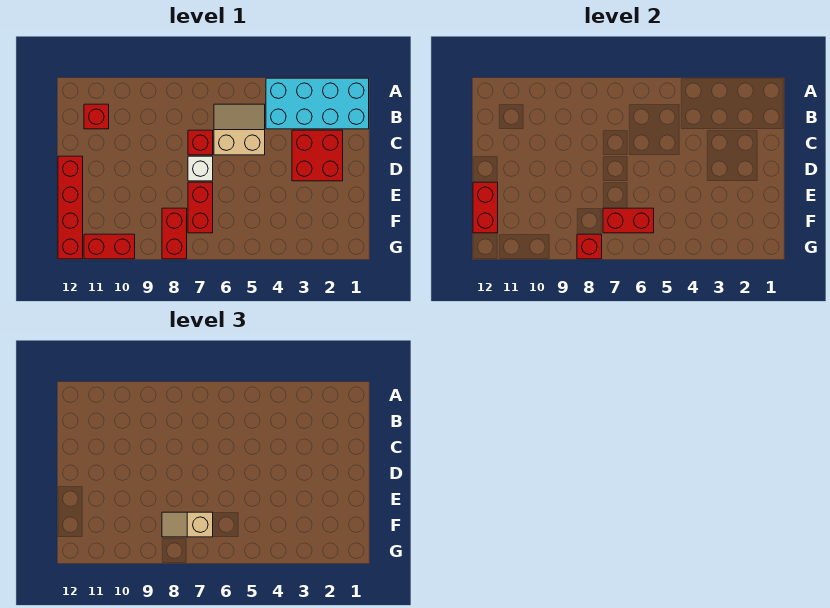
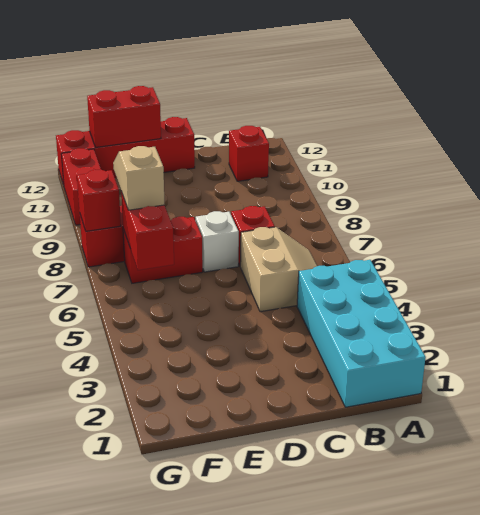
red brick C2:D3 level 1 -> none

